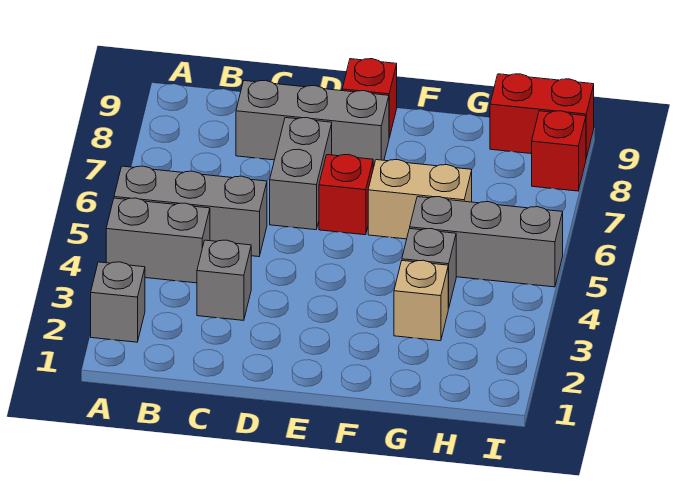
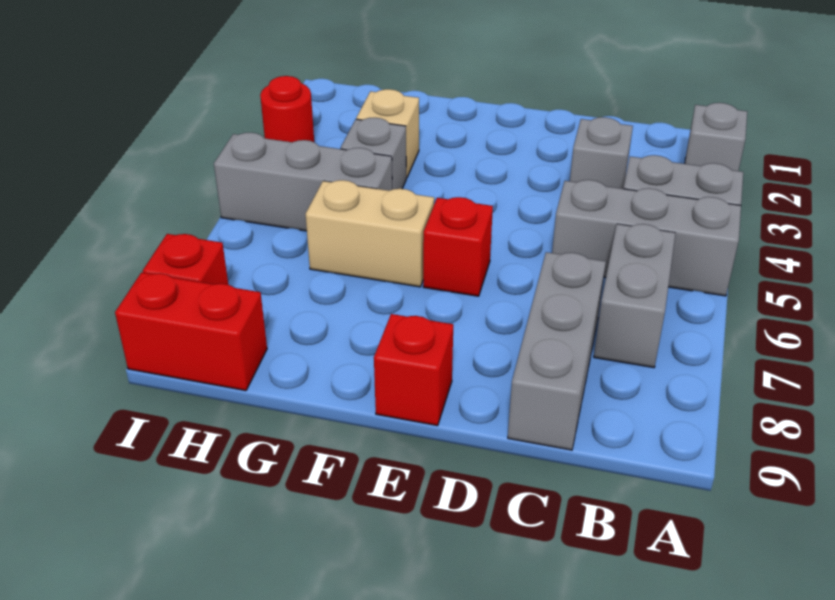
grey brick C8:E8 level 1 -> grey brick C7:C9 level 1
grey brick D6:D7 level 1 -> grey brick B6:B7 level 1
none -> red round brick I3 level 1

